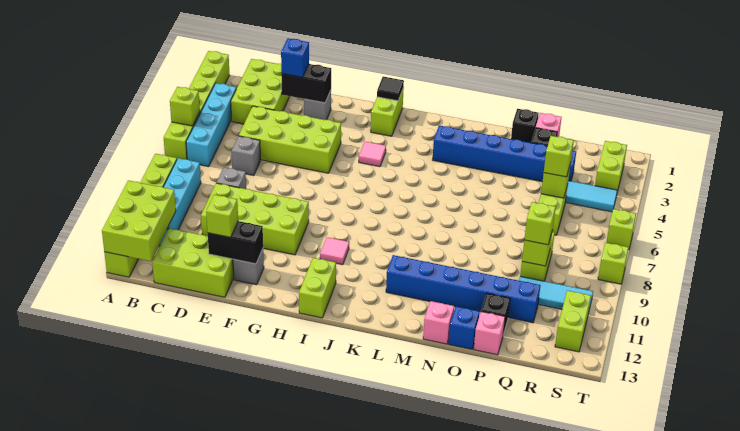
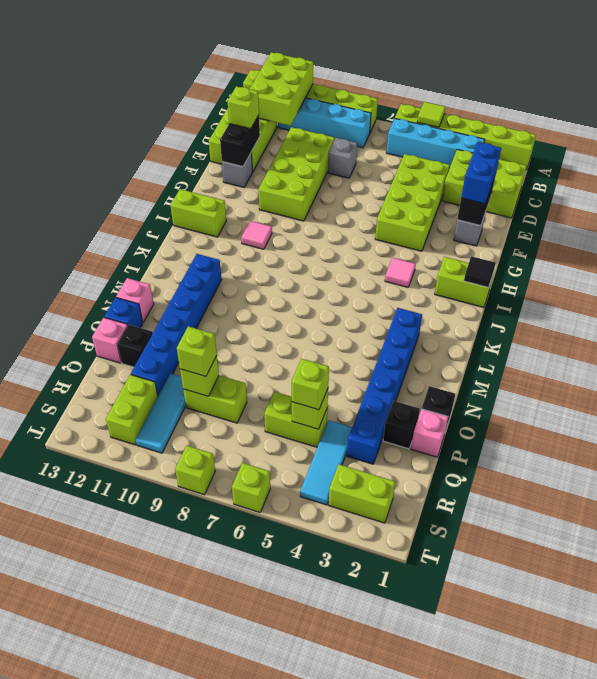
lime brick A5 level 2 -> lime tile A5 level 2
lime brick A11:B13 level 2 -> lime brick A11:C12 level 2
grey brick D6 level 1 -> none
blue brick E2 level 3 -> blue brick E2:F2 level 3
lime brick S11:S12 level 1 -> lime brick R11:S11 level 1

